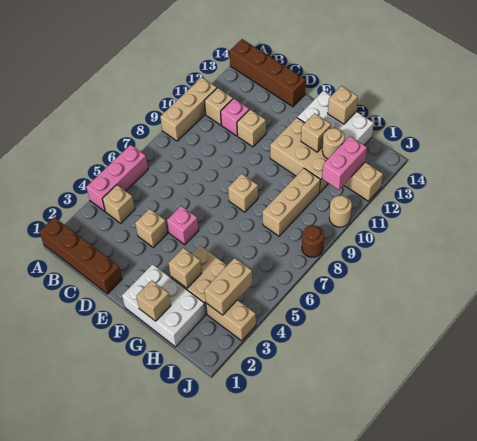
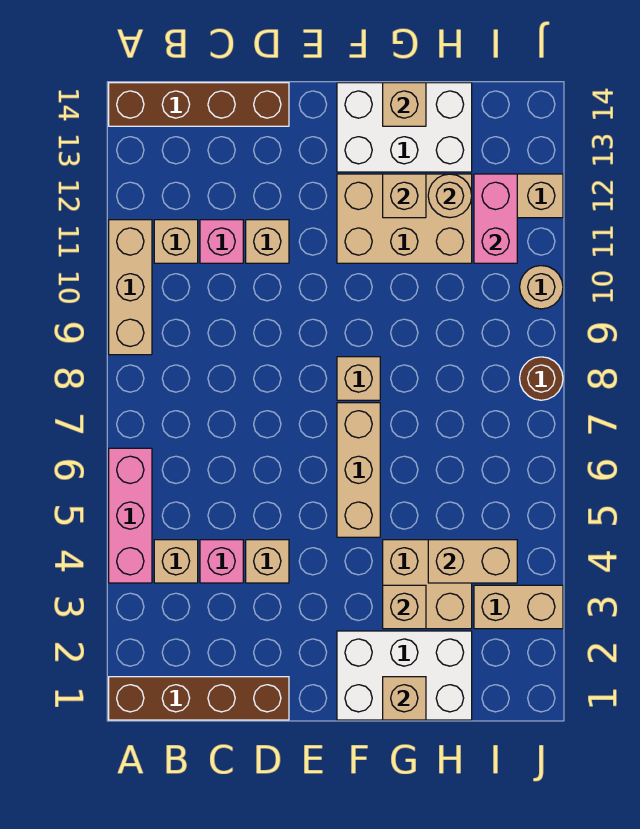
pink brick E5 level 1 -> pink brick C4 level 1
tan brick H8:H10 level 1 -> tan brick F5:F7 level 1
tan brick I3:I4 level 2 -> tan brick H4:I4 level 2

